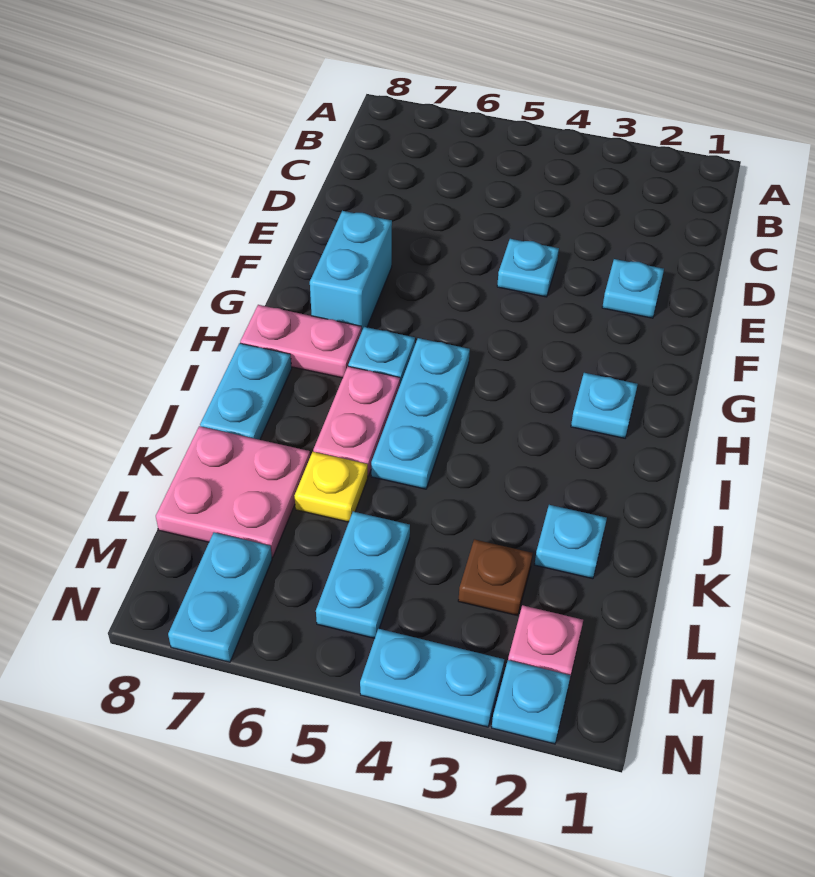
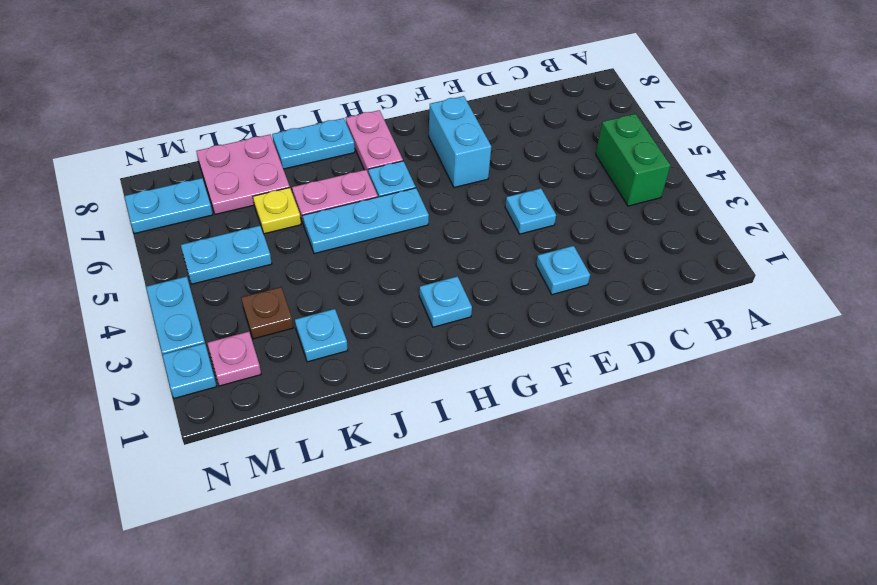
none -> green brick B4:B5 level 1
cyan brick F7:G7 level 1 -> cyan brick F6:F7 level 1

